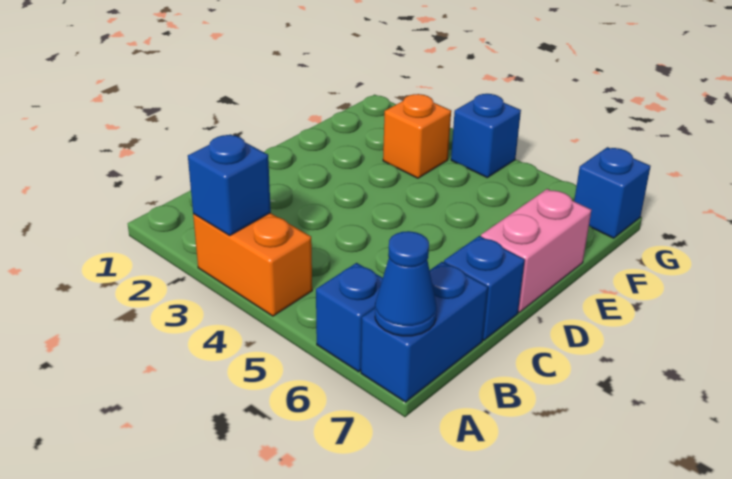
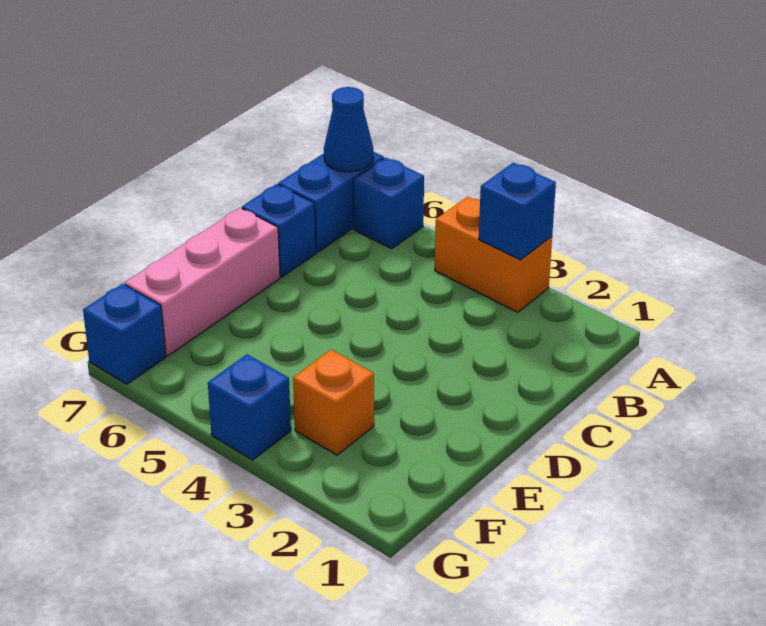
pink brick D7:E7 level 1 -> pink brick D7:F7 level 1

